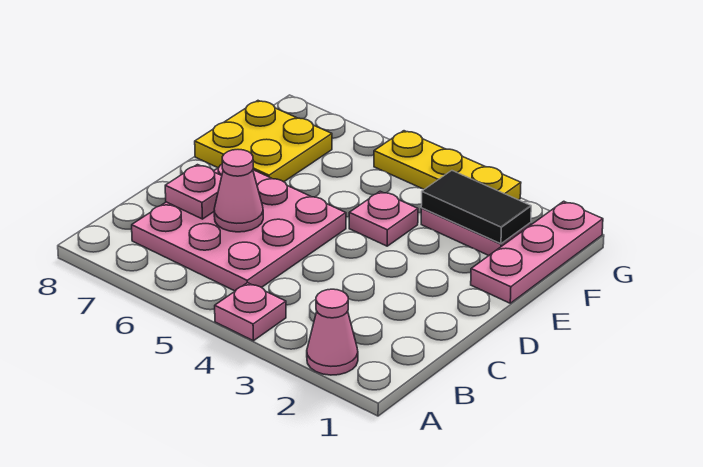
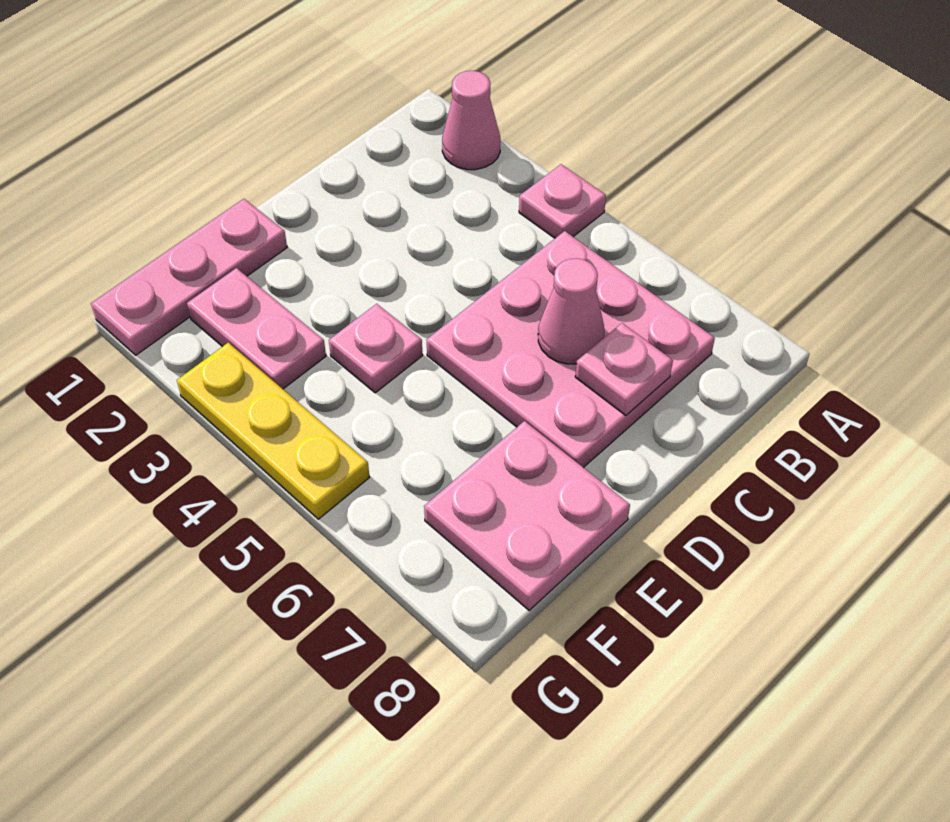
yellow plate E7:F8 level 1 -> pink plate E7:F8 level 1
black tile F2:F3 level 2 -> none

